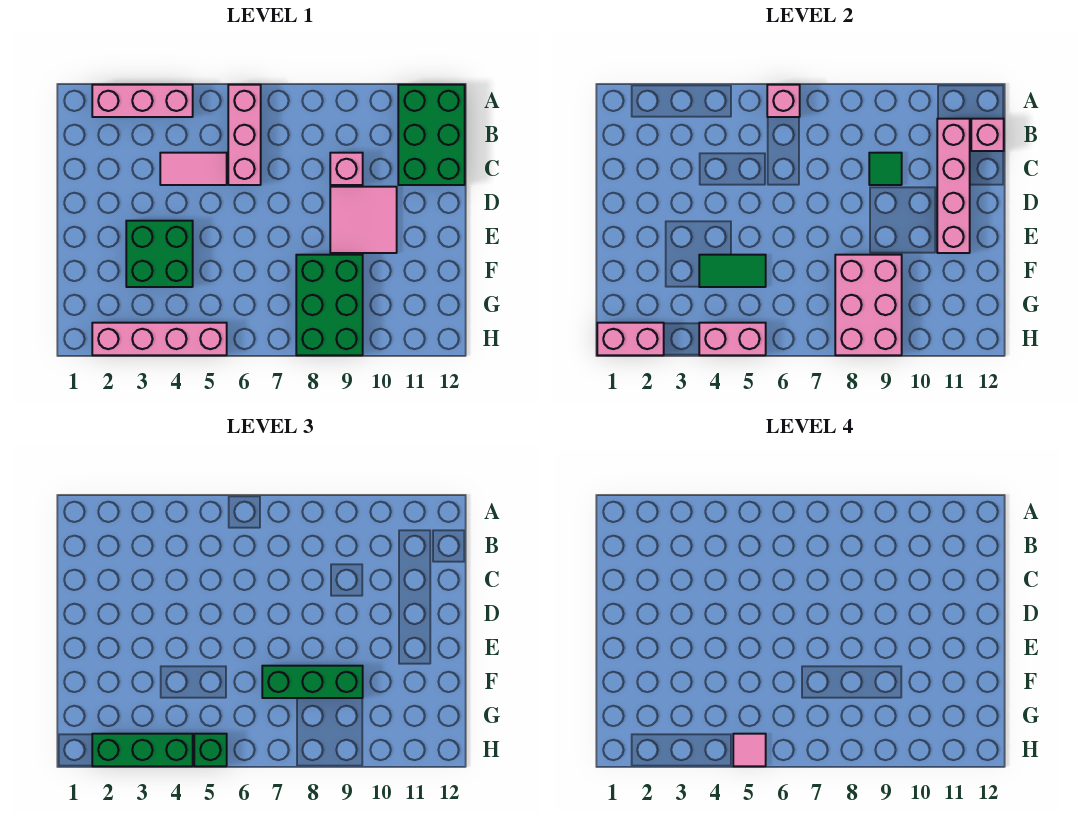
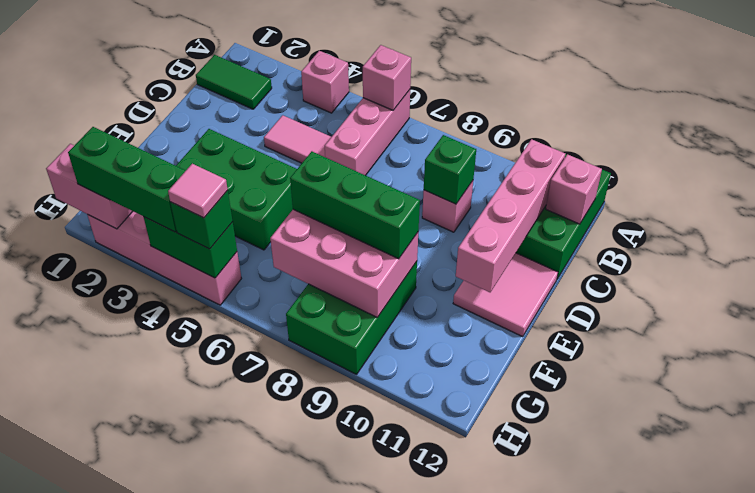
pink brick A2:A4 level 1 -> pink brick A4 level 1
green tile C9 level 2 -> green brick C9 level 2
pink tile D9:E10 level 1 -> pink tile D11:E12 level 1
green brick E3:F4 level 1 -> green brick E3:F5 level 1
green tile F4:F5 level 2 -> green tile B1:B2 level 1
pink brick F8:H9 level 2 -> pink brick F7:G9 level 2
pink brick H4:H5 level 2 -> green brick H4:H5 level 2

